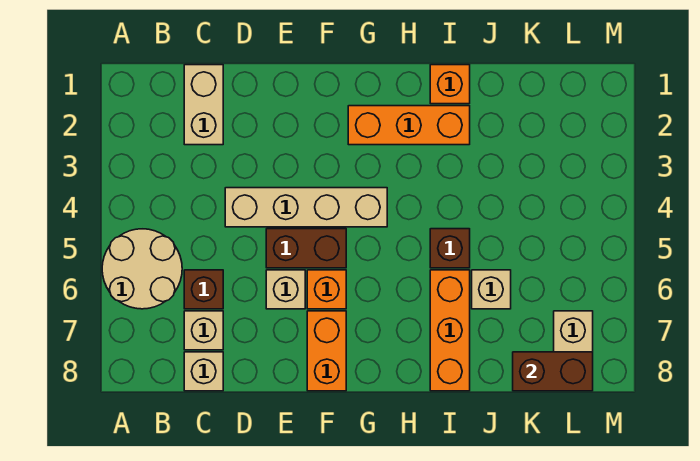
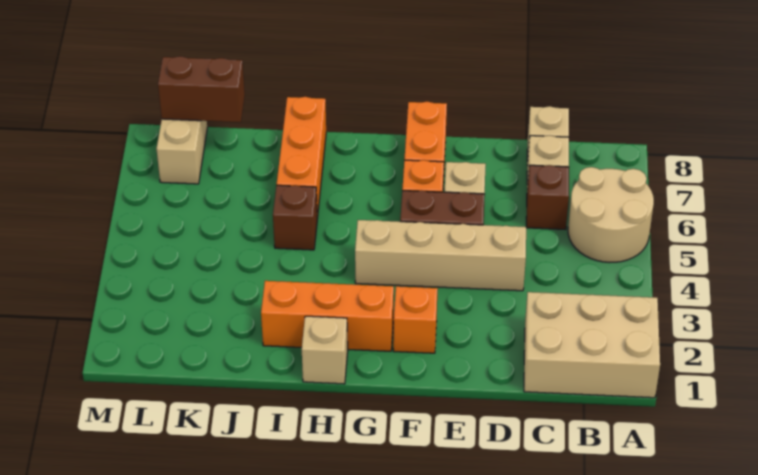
tan brick C1:C2 level 1 -> tan brick A1:C2 level 1
orange brick I1 level 1 -> orange brick F2 level 1
tan brick J6 level 1 -> tan brick H1 level 1

